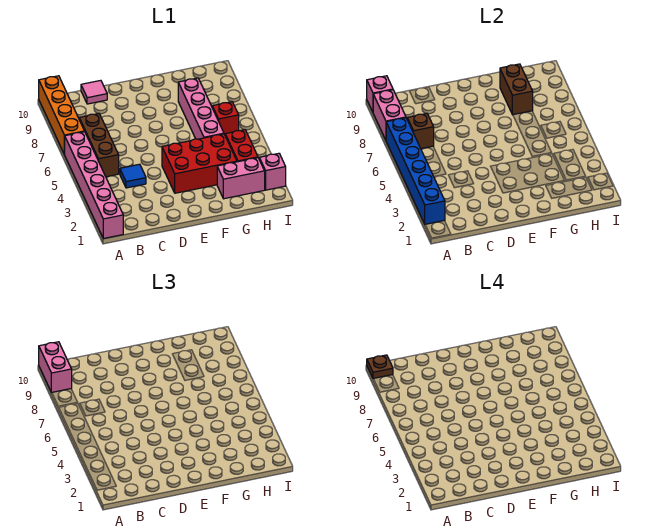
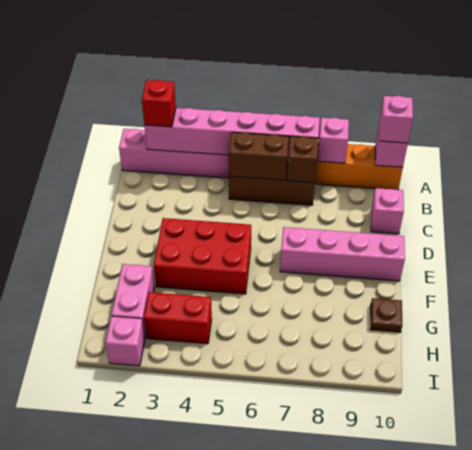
blue brick A2:A7 level 2 -> pink brick A2:A7 level 2
pink brick A8:A9 level 2 -> pink brick A8 level 2
pink brick A9:A10 level 3 -> pink brick A10 level 3
brown plate A10 level 4 -> brown plate G10 level 1
blue tile C4 level 1 -> none
pink tile C10 level 1 -> pink brick C10 level 1
red brick E3:G4 level 1 -> red brick E3:F5 level 1
pink brick G5:G8 level 1 -> pink brick E7:E10 level 1
brown brick G8:G9 level 2 -> brown brick B5:B6 level 2
red brick H6 level 1 -> red brick A2 level 3

